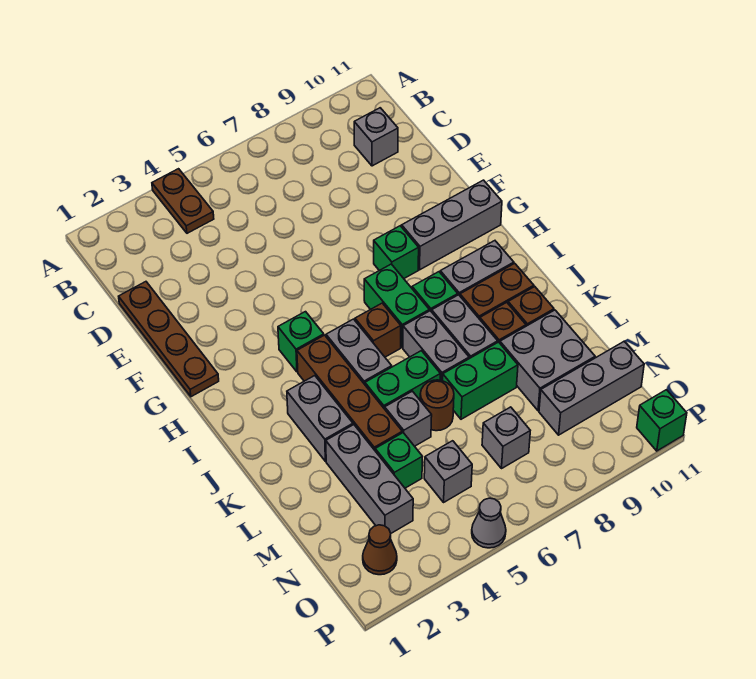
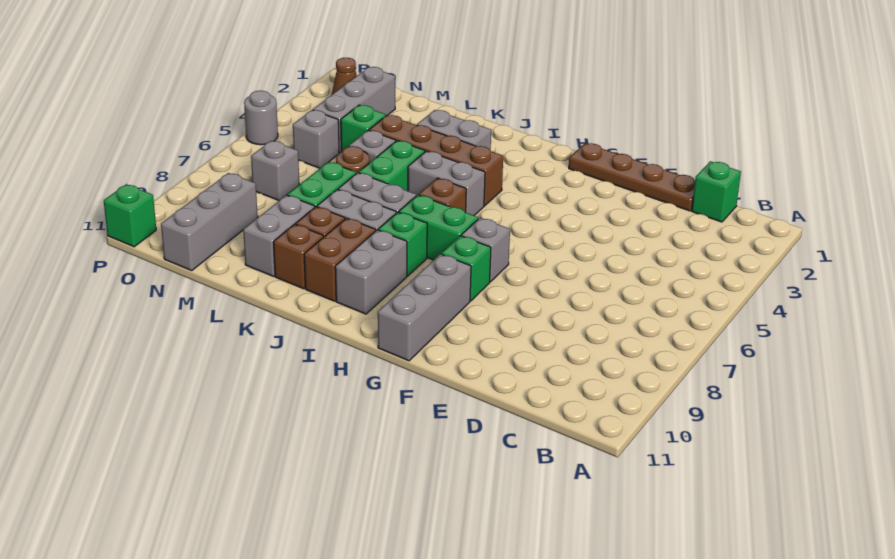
brown plate A4:B4 level 1 -> none
grey brick C10 level 1 -> grey brick G7 level 1
green brick H4 level 1 -> green brick C1 level 1
grey brick L3:N3 level 1 -> grey brick N2:N4 level 1
grey brick L9:M10 level 1 -> grey brick L9:L10 level 1
grey cone P5 level 1 -> grey round brick P5 level 1

